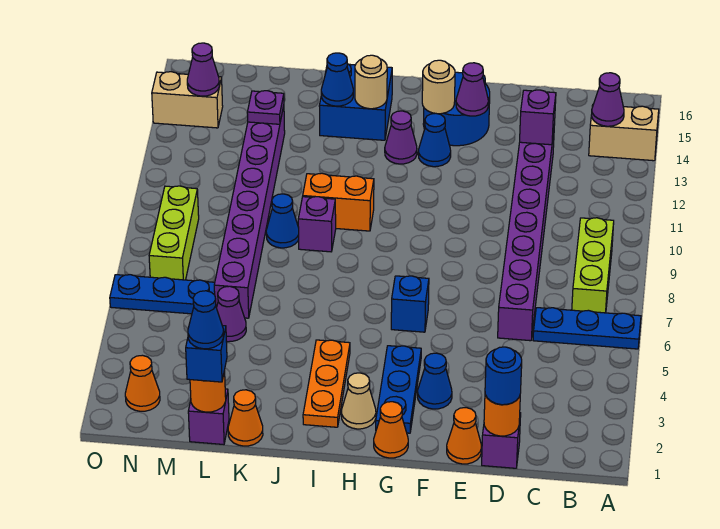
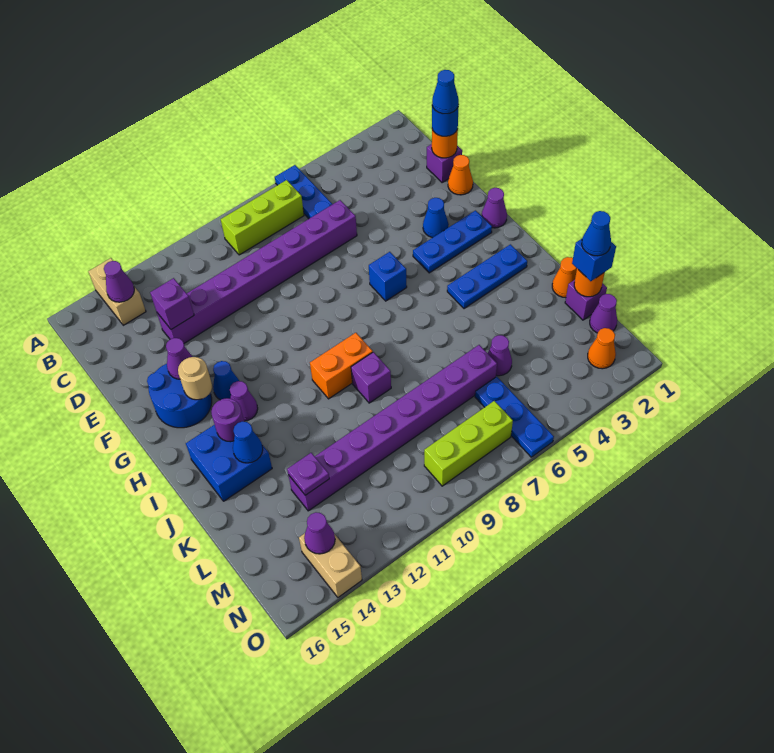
orange cone G1 level 1 -> purple cone G1 level 1
tan cone H2 level 1 -> none
orange plate I2:I4 level 1 -> blue plate I2:I4 level 1
orange brick I10:J10 level 1 -> orange brick I9:I10 level 1
tan round brick I14 level 2 -> purple round brick I14 level 2
blue cone K9 level 1 -> blue cone D1 level 4
none -> purple cone M1 level 1

